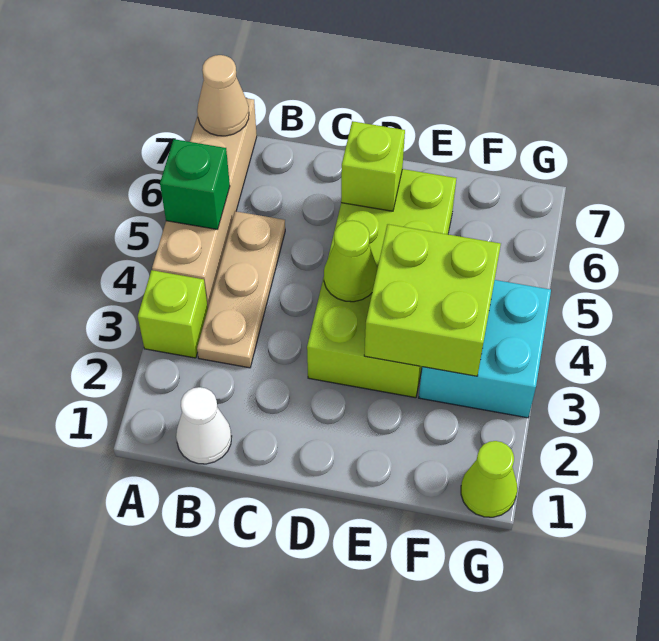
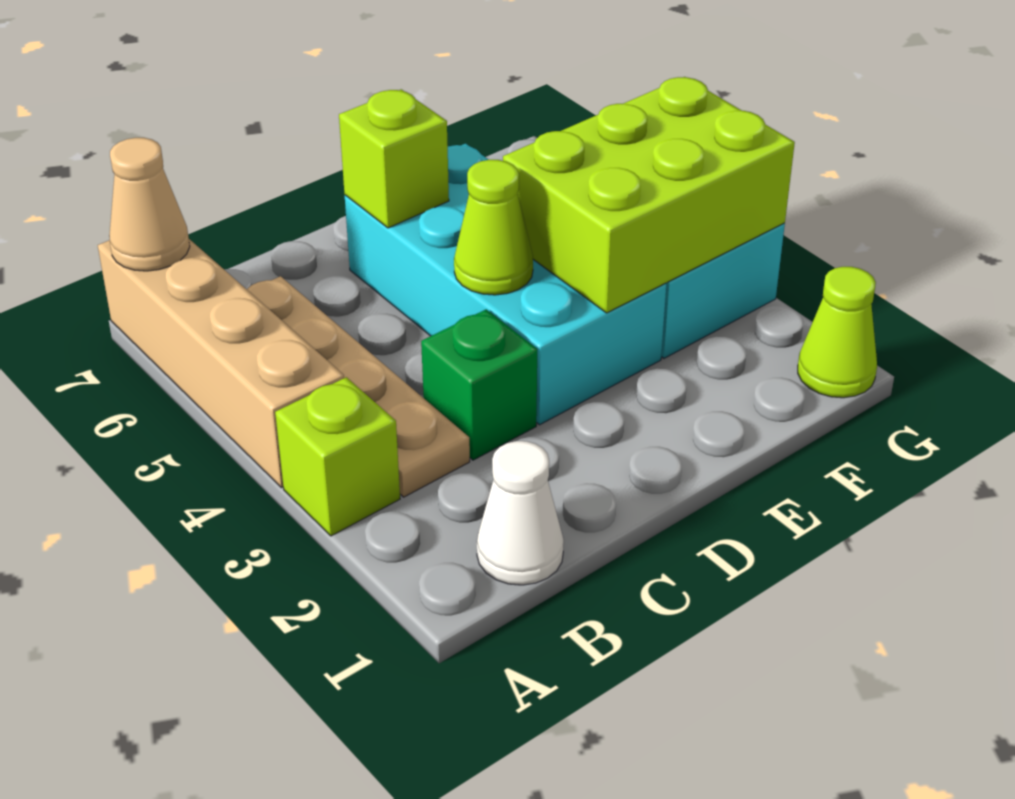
green brick A5 level 2 -> green brick C3 level 1
tan plate B3:B5 level 1 -> tan plate B3:B6 level 1
lime brick D3:E6 level 1 -> cyan brick D3:E6 level 1
lime brick E3:F4 level 2 -> lime brick E3:G4 level 2

